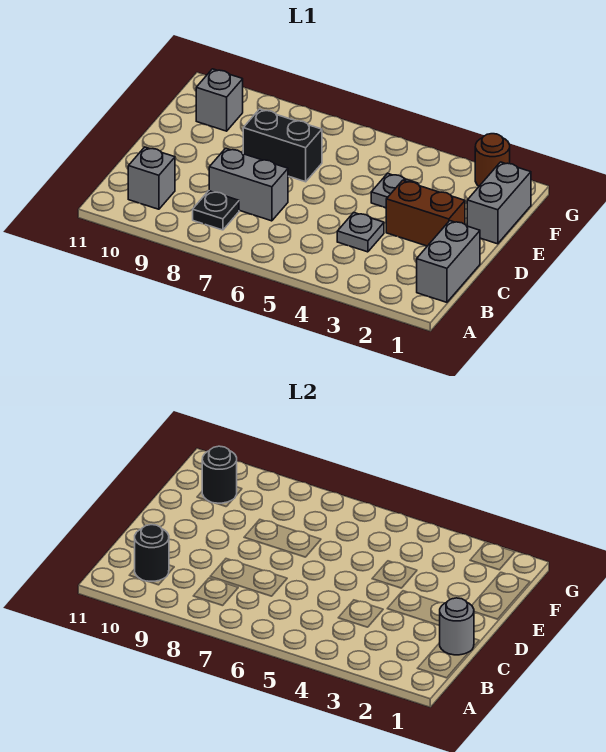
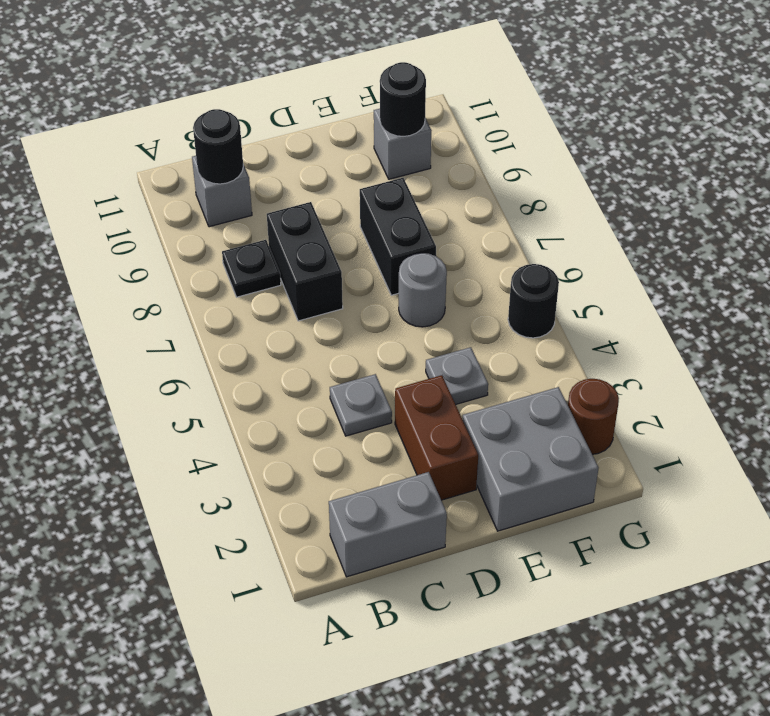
grey round brick C1 level 2 -> grey round brick E6 level 1
grey brick C7:C8 level 1 -> black brick C7:C8 level 1
grey brick E1:F1 level 1 -> grey brick E1:F2 level 1
none -> black round brick G5 level 1

